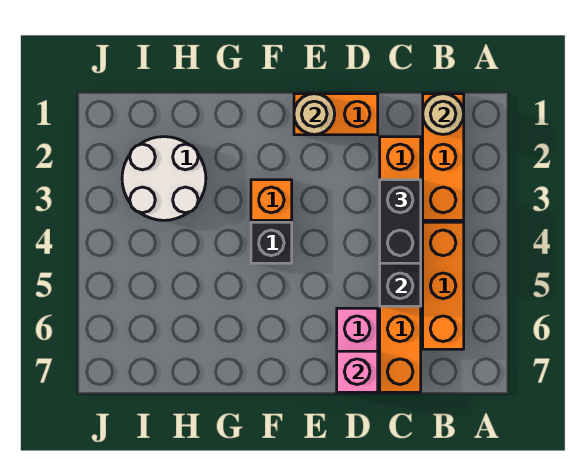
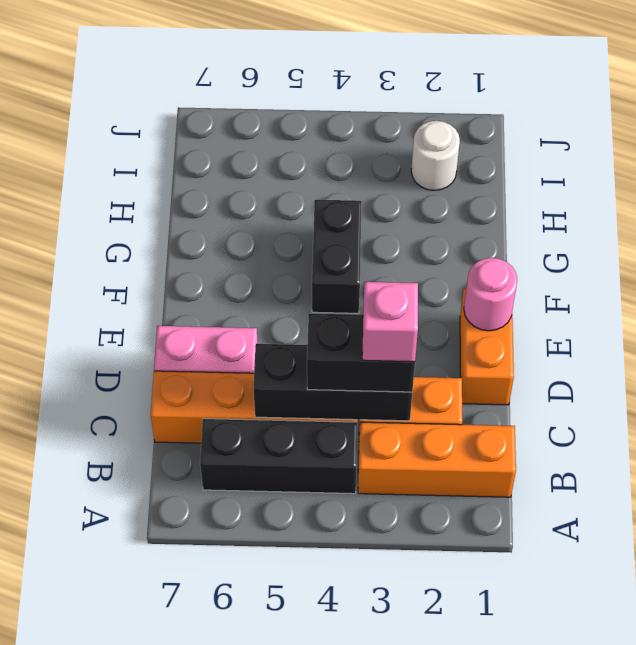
tan round brick B1 level 2 -> none
orange brick B4:B6 level 1 -> black brick B4:B6 level 1
pink brick D7 level 2 -> pink brick C3 level 4
tan round brick E1 level 2 -> pink round brick E1 level 2
orange brick F3 level 1 -> none
black brick F4 level 1 -> black brick F4:G4 level 1
white round brick H2:I3 level 1 -> white round brick I2 level 1

